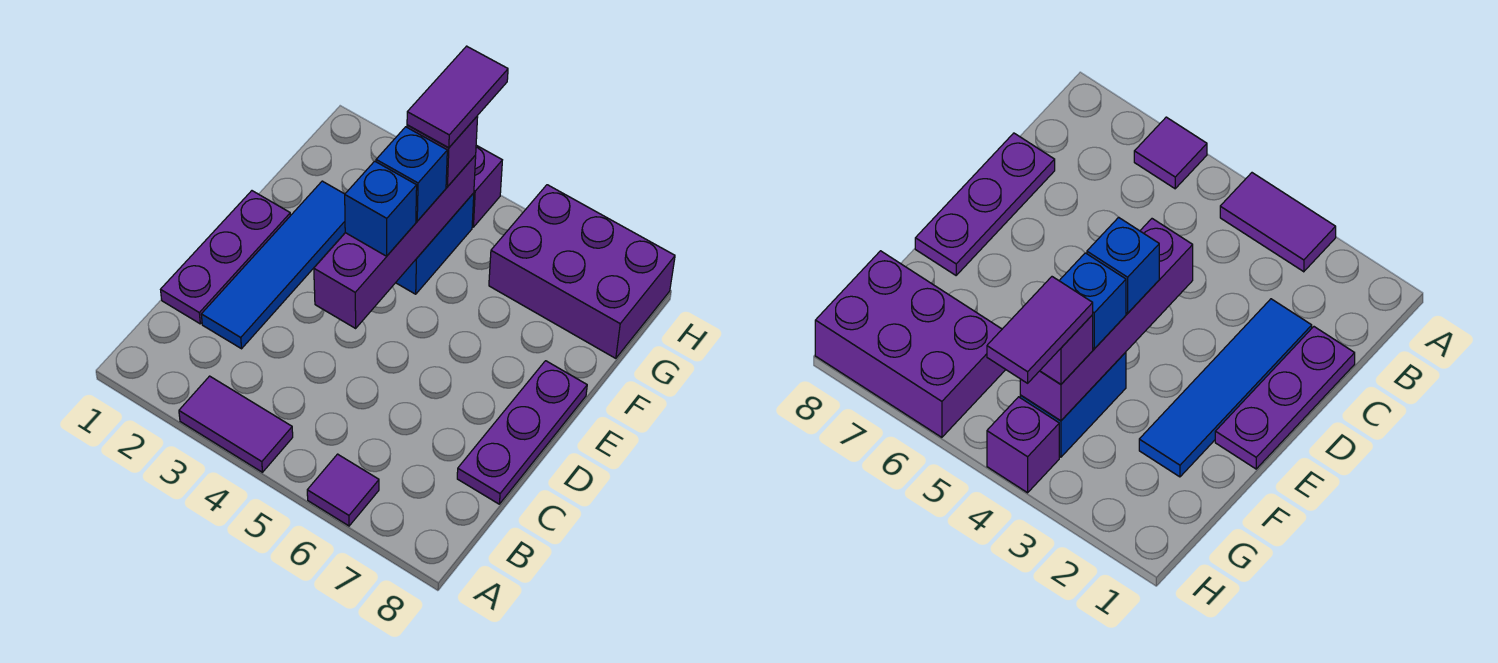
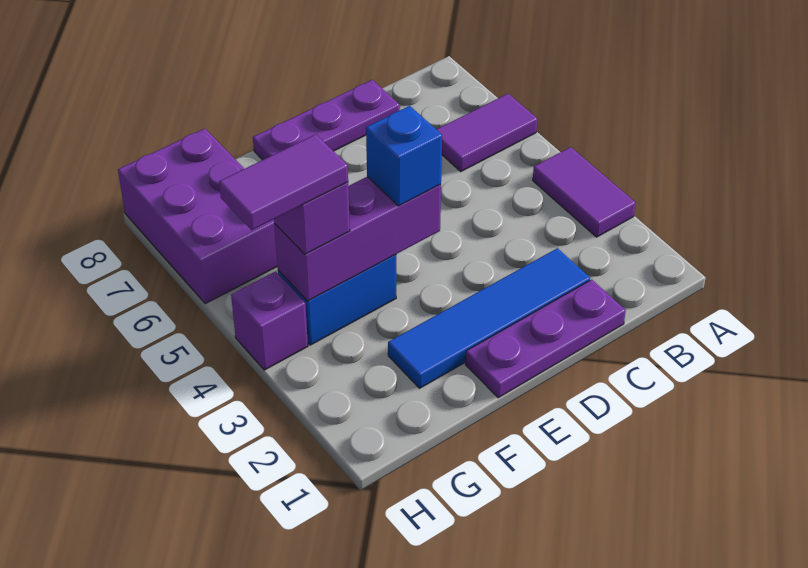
purple tile A6 level 1 -> purple tile A6:B6 level 1
purple brick D4:G4 level 2 -> purple brick E4:G4 level 2
blue brick F4 level 3 -> none

